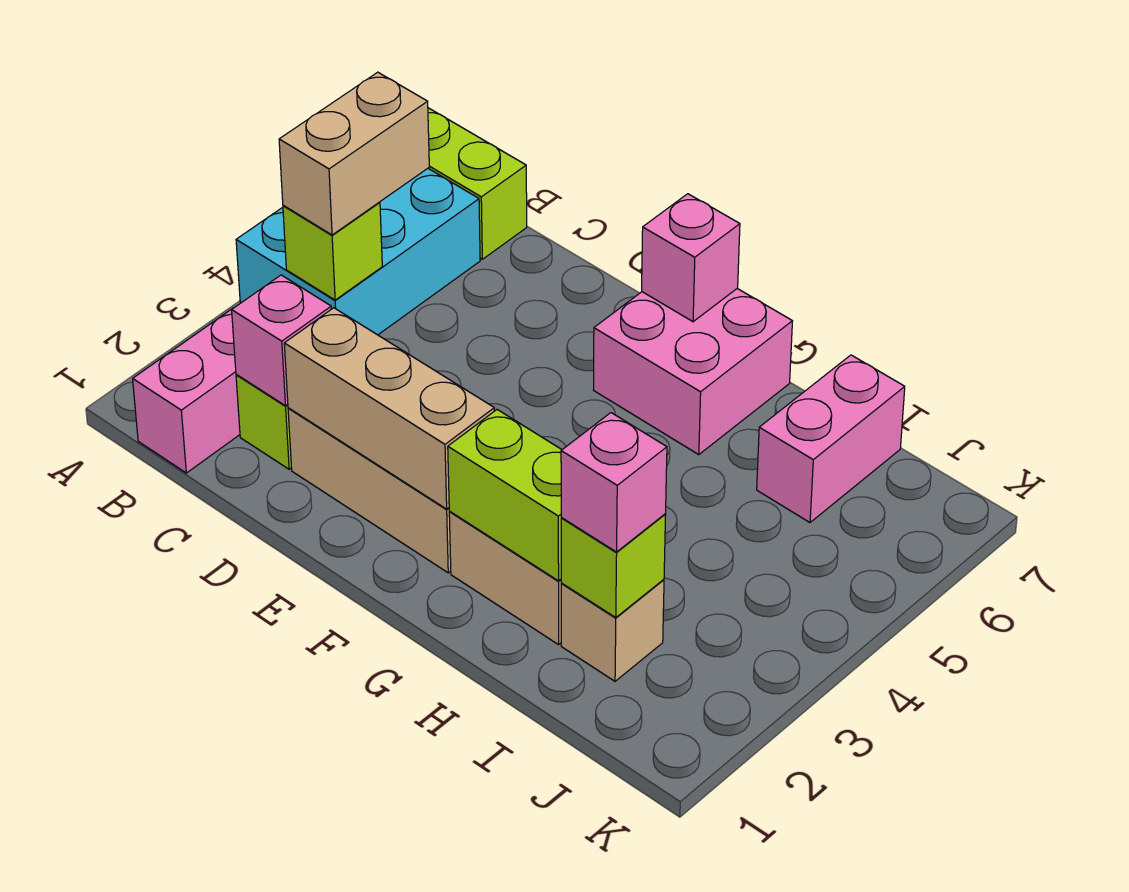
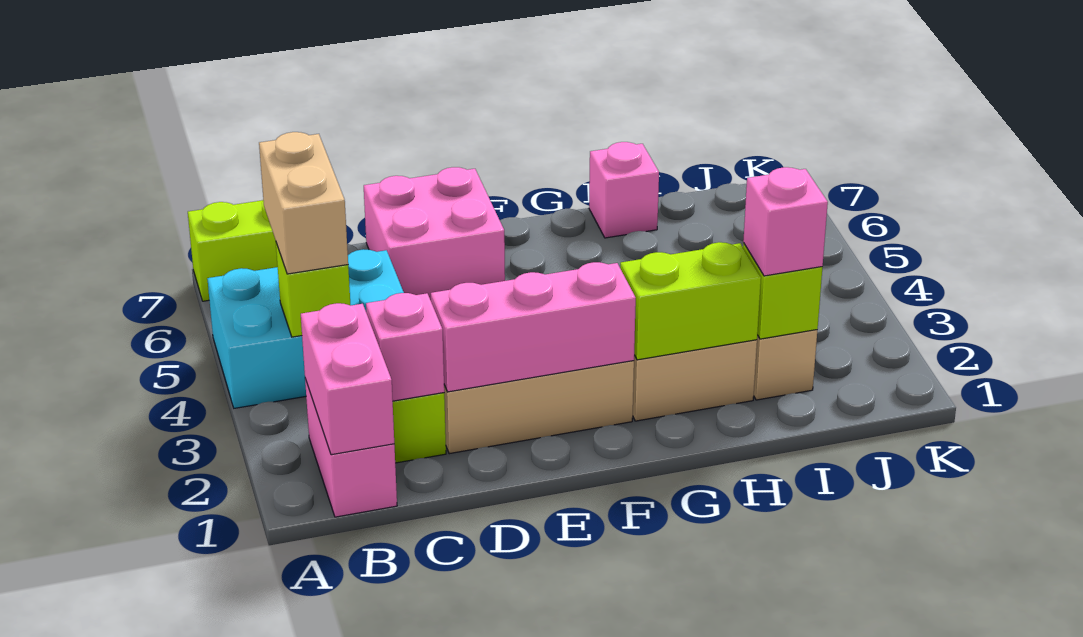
cyan brick A4:B6 level 1 -> cyan brick A4:C5 level 1
tan brick D2:F2 level 2 -> pink brick D2:F2 level 2
pink brick F6:G7 level 1 -> pink brick D6:E7 level 1
pink brick F7 level 2 -> pink brick H7 level 1
pink brick I6:I7 level 1 -> pink brick B1:B2 level 2

